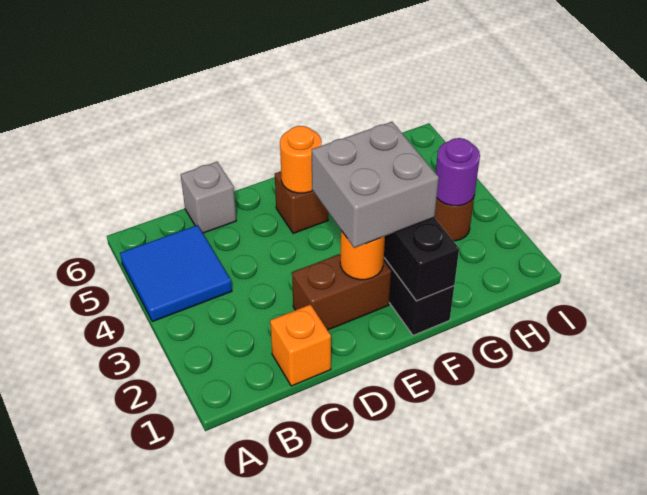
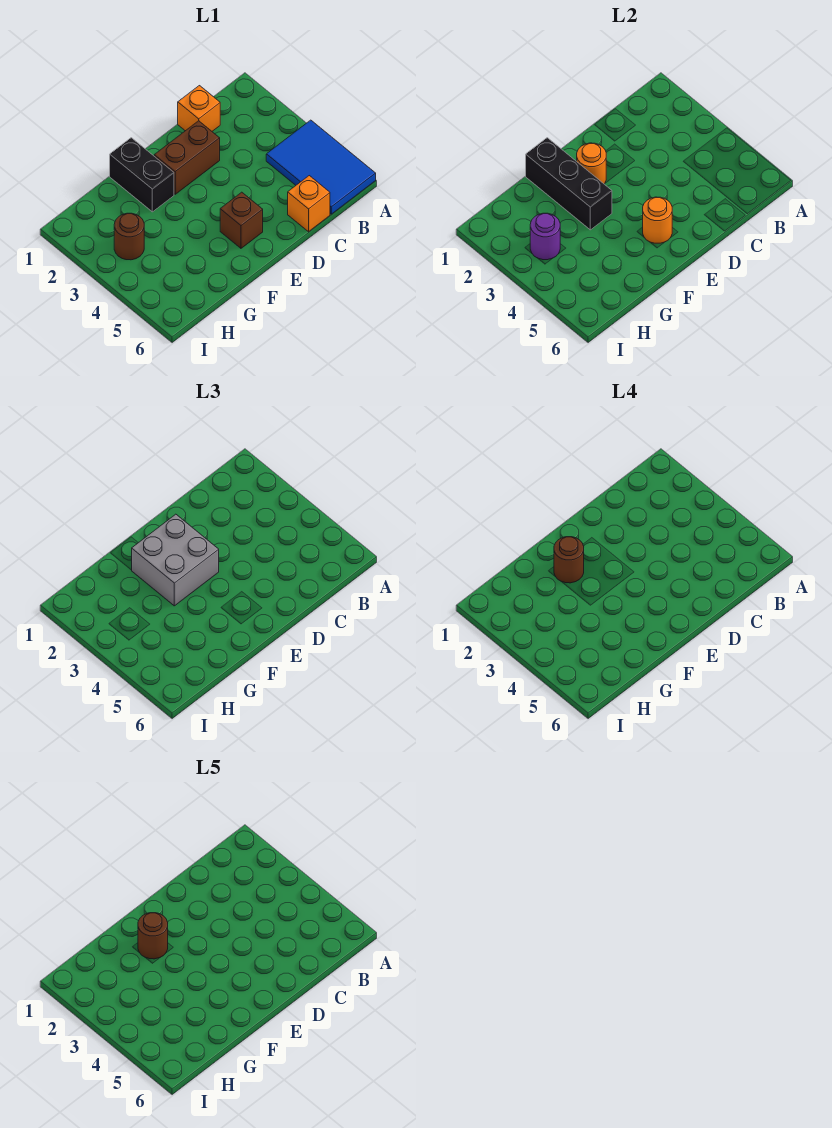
blue tile A4:B5 level 1 -> blue tile A4:B6 level 1
grey brick C6 level 1 -> orange brick C6 level 1
none -> brown round brick F2 level 4
none -> brown round brick F2 level 5

